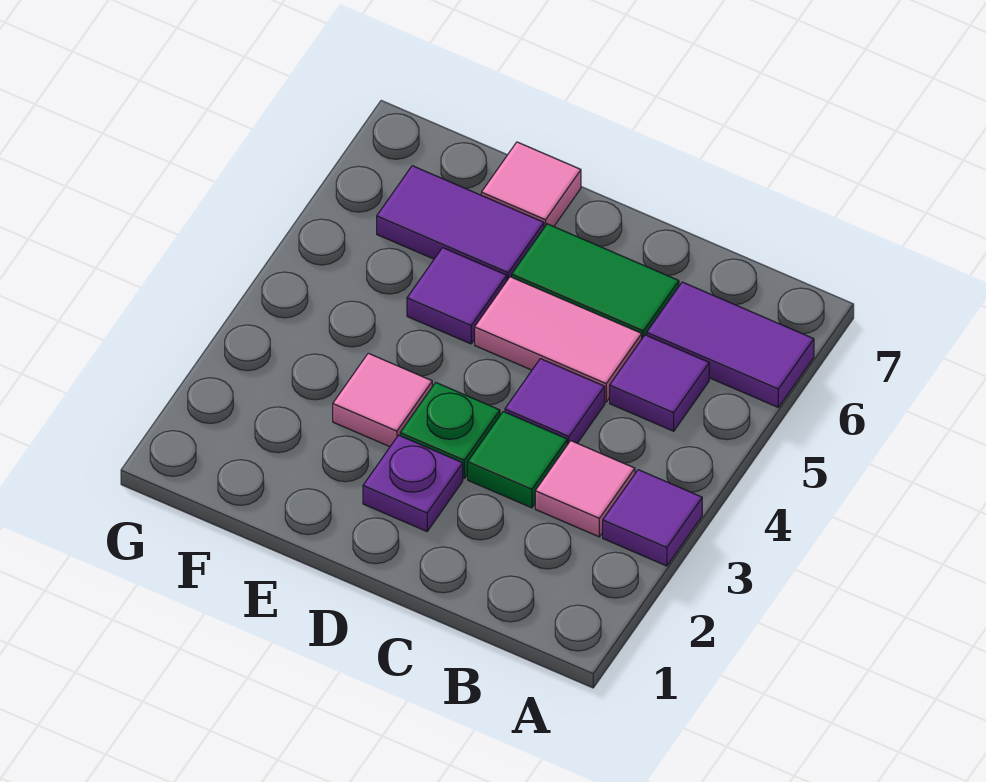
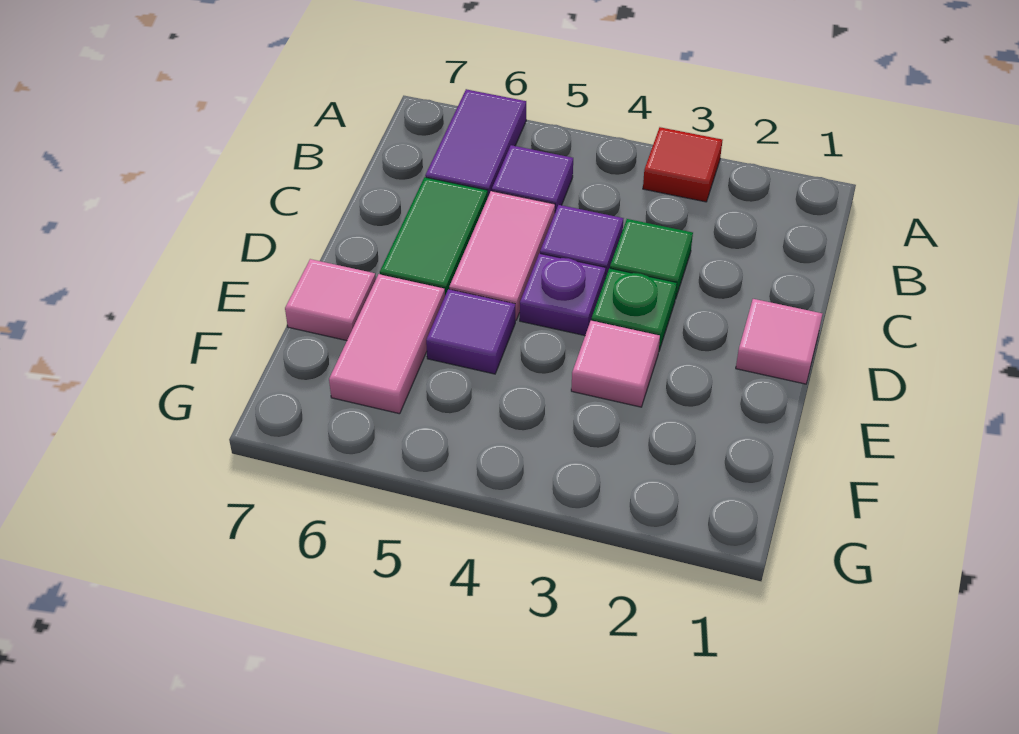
purple tile A3 level 1 -> red tile A3 level 1
pink tile B3 level 1 -> pink tile D1 level 1
purple plate D2 level 1 -> purple plate D4 level 1
purple tile E6:F6 level 1 -> pink tile E6:F6 level 1

